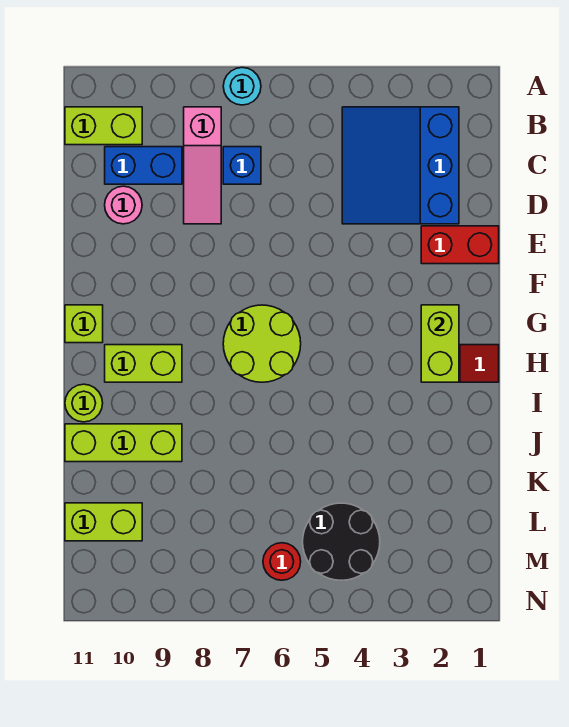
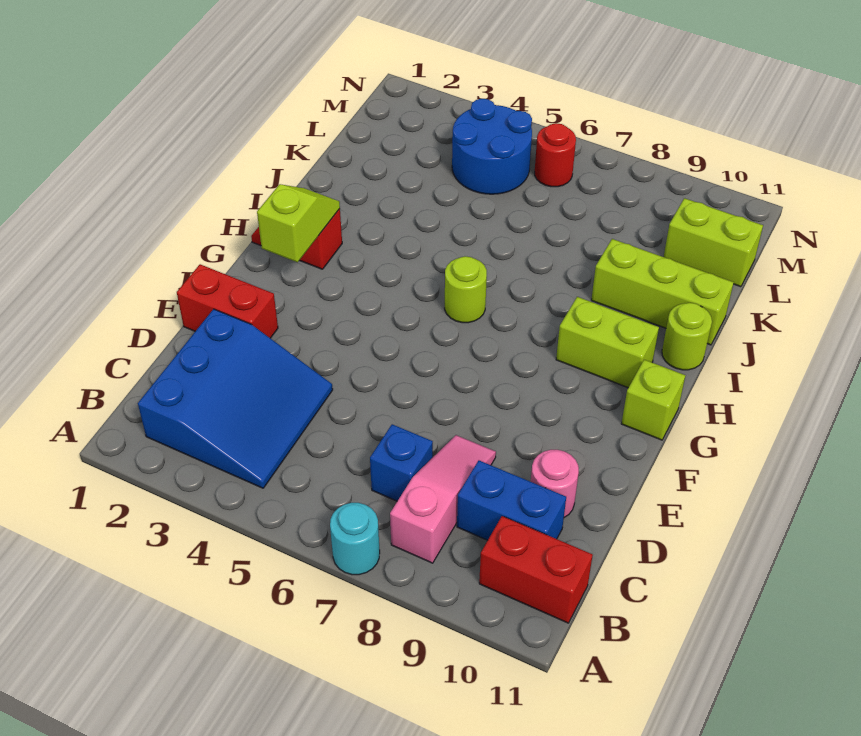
lime brick B10:B11 level 1 -> red brick B10:B11 level 1
lime brick G2:H2 level 2 -> lime slope G2:H2 level 2 top G
lime round brick G6:H7 level 1 -> lime round brick H6 level 1
black round brick L4:M5 level 1 -> blue round brick L4:M5 level 1

